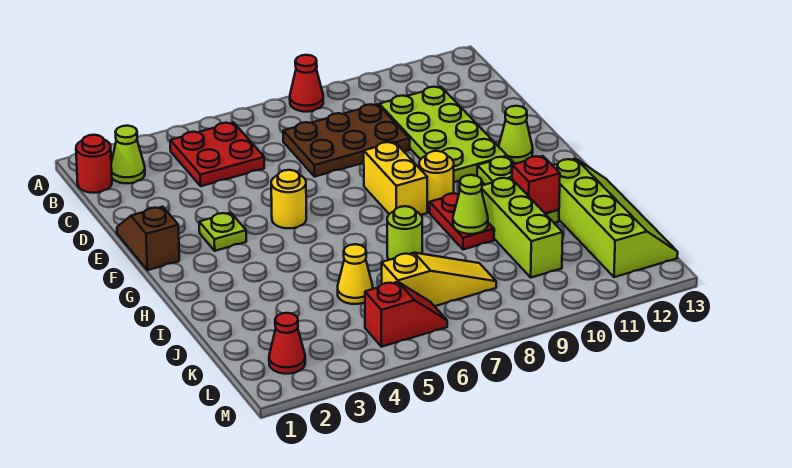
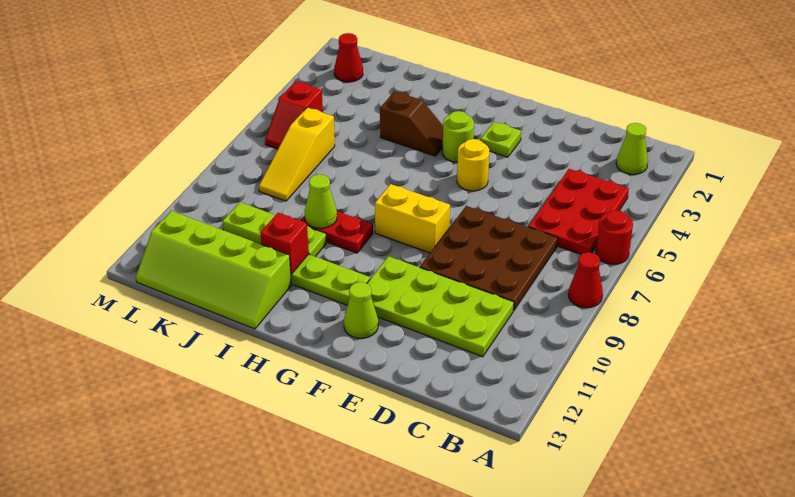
red round brick B1 level 1 -> red round brick A6 level 1
red plate B4:C5 level 1 -> red plate B4:C6 level 1
brown plate C7:D9 level 1 -> brown plate C7:E9 level 1
brown slope E1:F1 level 1 top F -> brown slope H4:I4 level 1 top I
yellow round brick G9 level 1 -> none
lime round brick I7 level 1 -> lime round brick G4 level 1
lime brick I10:K10 level 1 -> lime plate I10:K10 level 1
yellow cone J5 level 1 -> none

